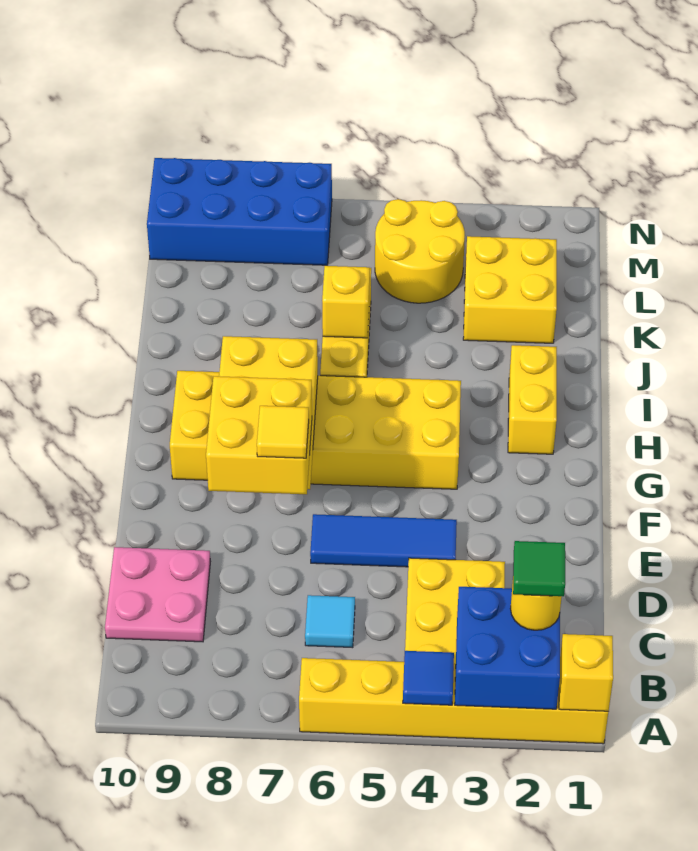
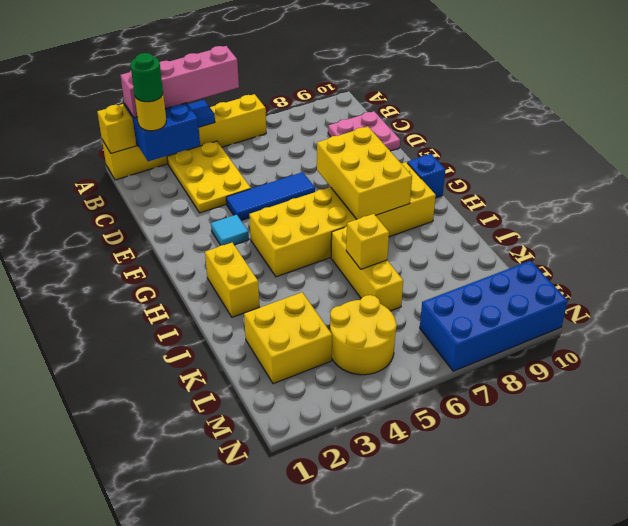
none -> pink brick A2:A5 level 3
green tile B2 level 4 -> green round brick B2 level 4
cyan tile C6 level 1 -> cyan tile F3 level 1
yellow brick E7:F8 level 3 -> none
yellow tile E7 level 4 -> none
none -> blue brick G10 level 1

